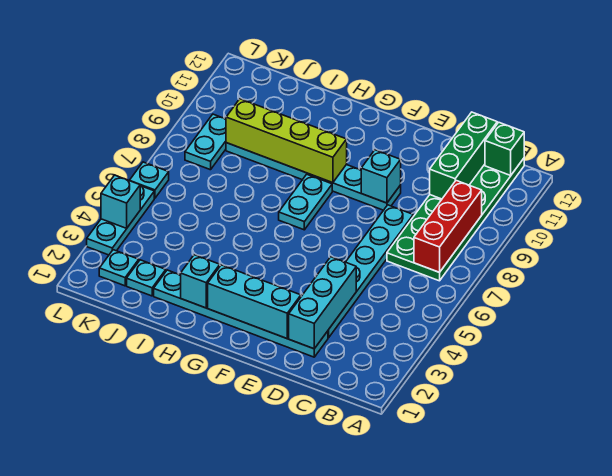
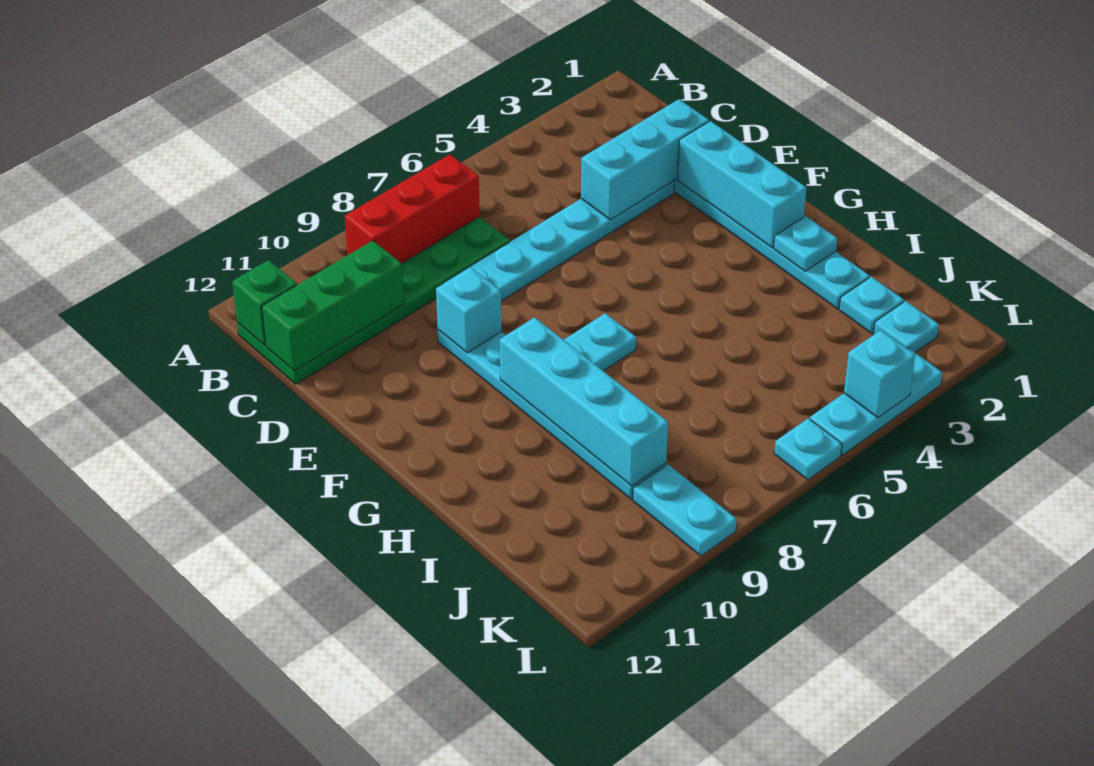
lime brick G9:J9 level 2 -> cyan brick G9:J9 level 2
cyan brick H2 level 2 -> cyan plate H2 level 2
cyan plate K8:K9 level 1 -> cyan plate K9:L9 level 1

